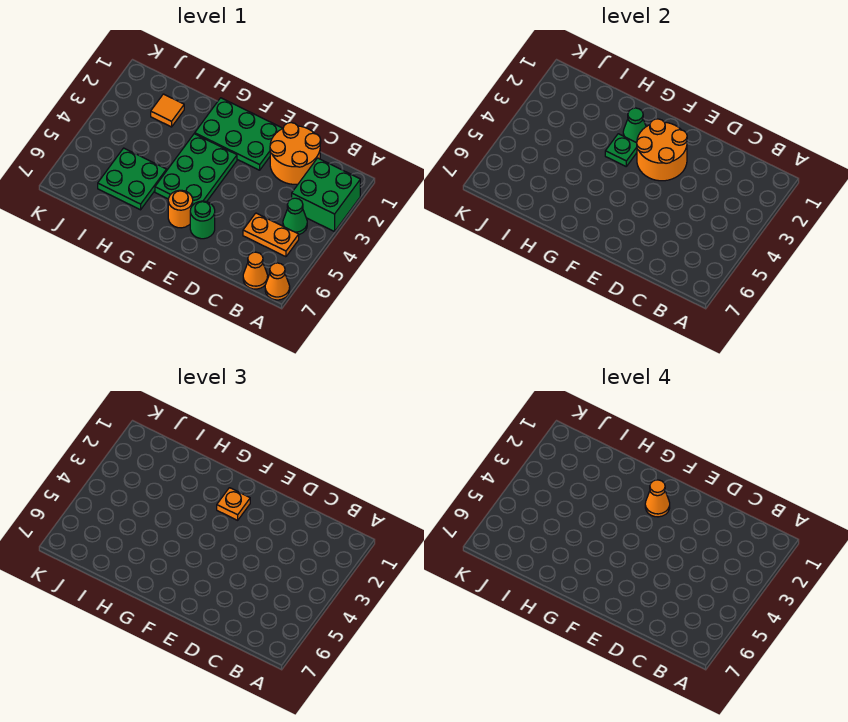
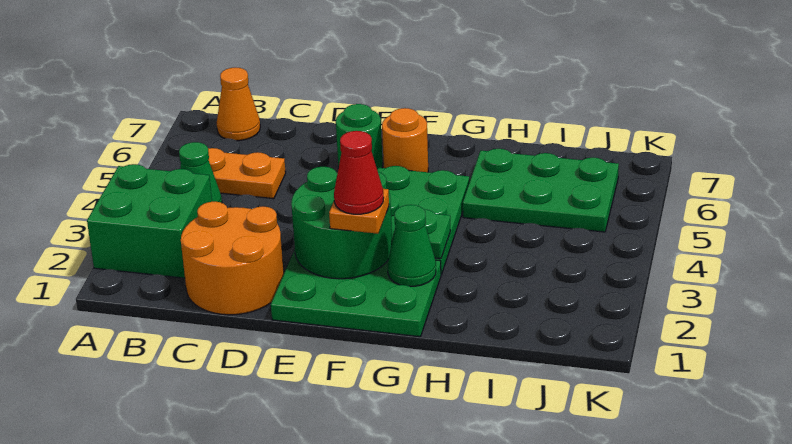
orange cone A7 level 1 -> none
orange round brick E2:F3 level 2 -> green round brick E2:F3 level 2
orange cone F2 level 4 -> red cone F2 level 4
green plate H5:I6 level 1 -> green plate H5:J6 level 1
orange tile I2 level 1 -> none

